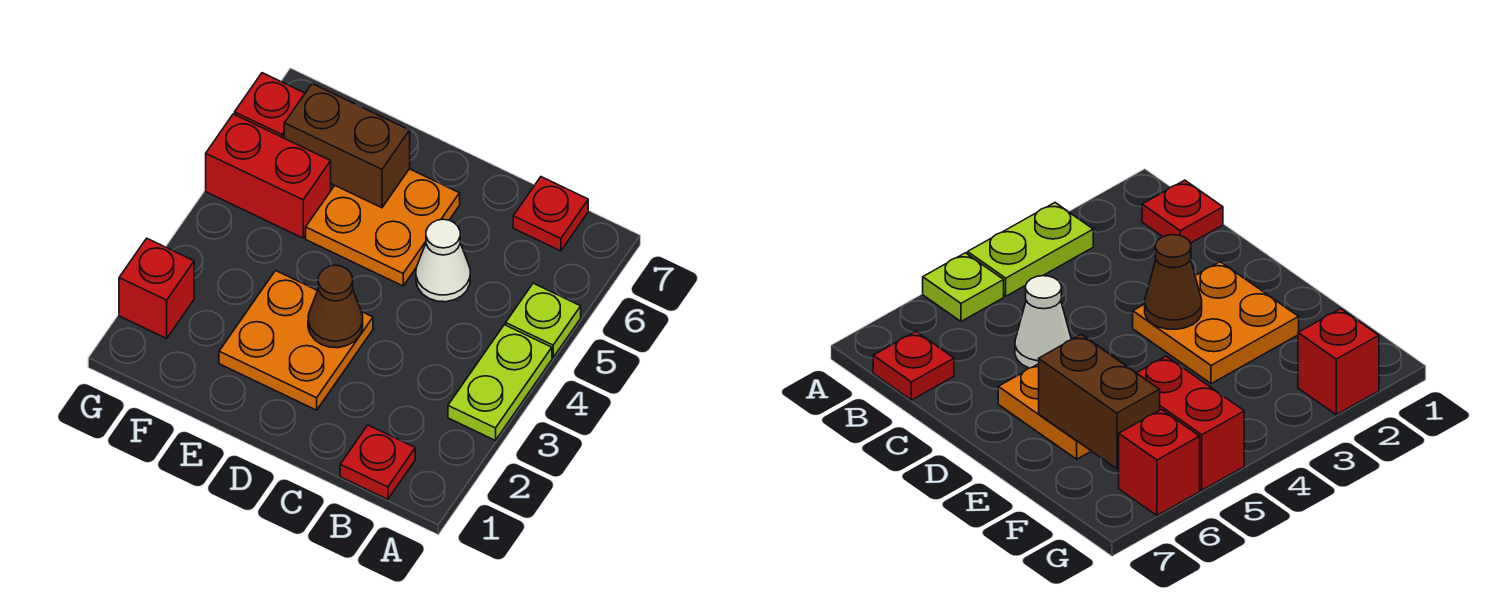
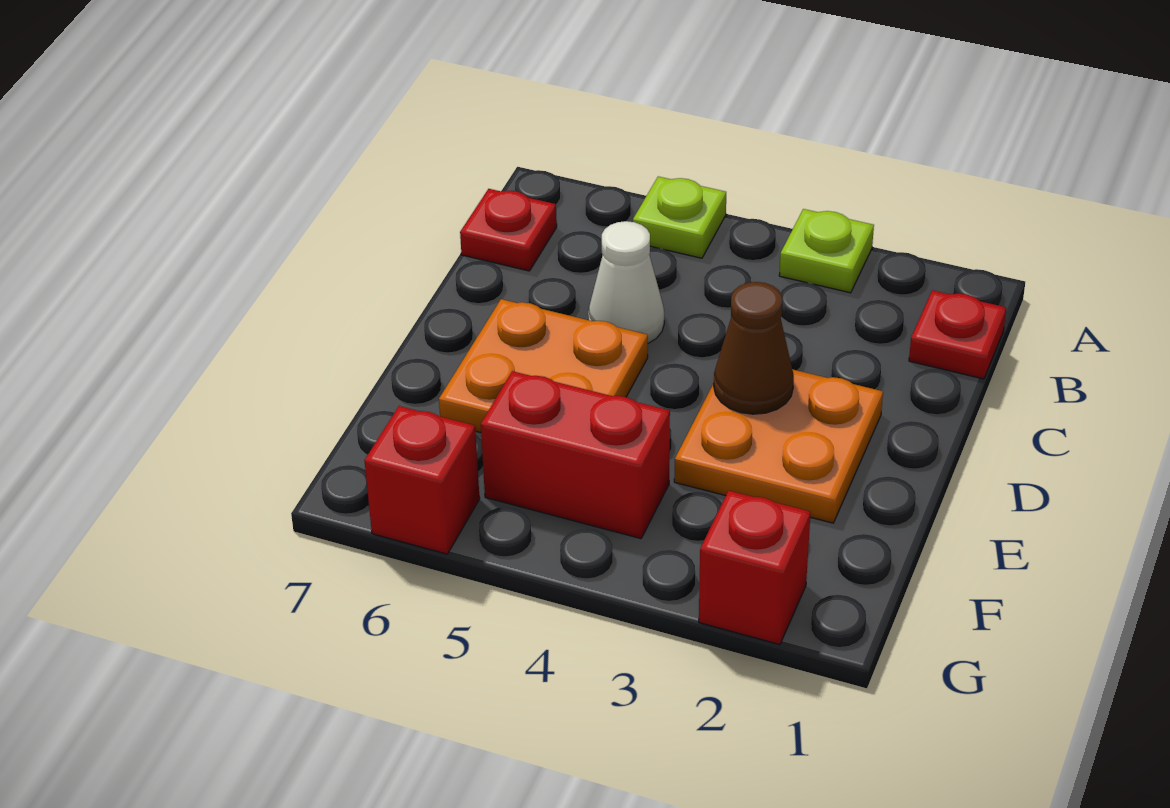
lime plate A3:A4 level 1 -> lime plate A3 level 1
brown brick E6:F6 level 2 -> none
red brick F5:G5 level 1 -> red brick F4:F5 level 1

